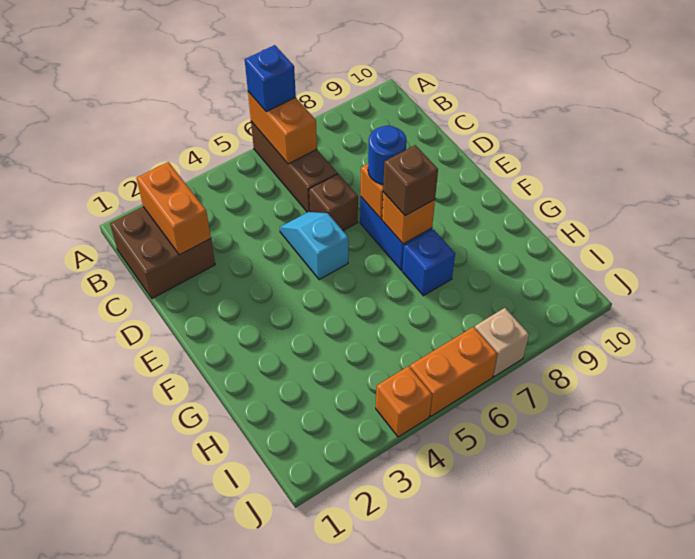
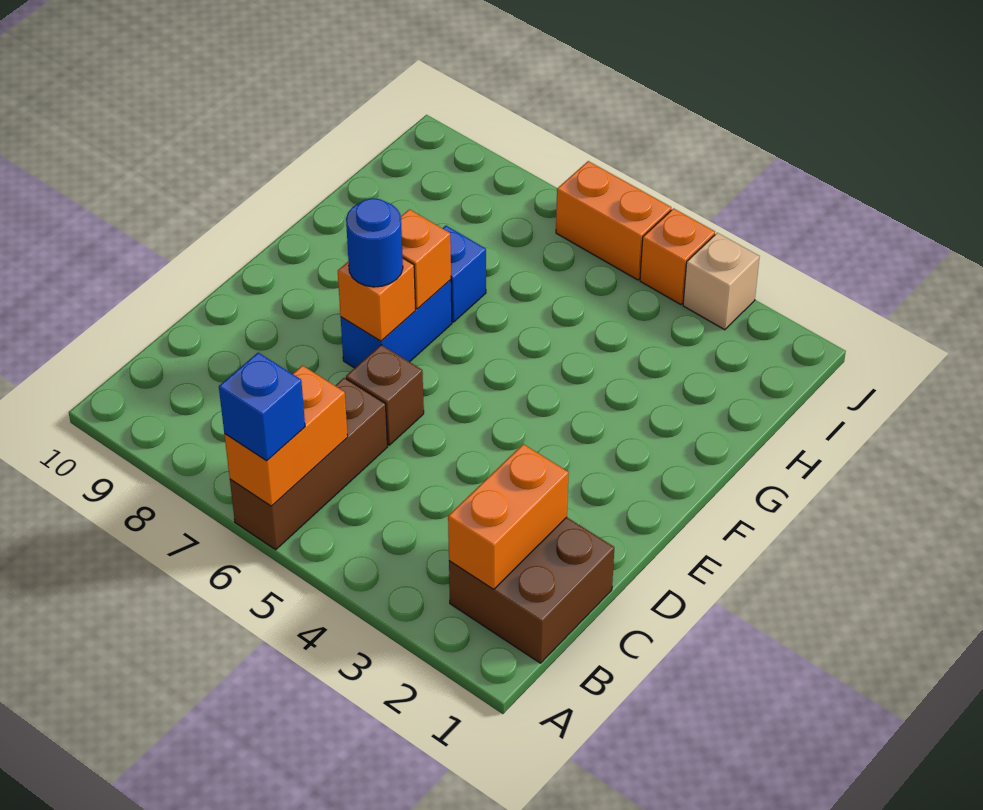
cyan slope D5:E5 level 1 top E -> none
brown brick F7 level 3 -> none
tan brick J7 level 1 -> tan brick J3 level 1

